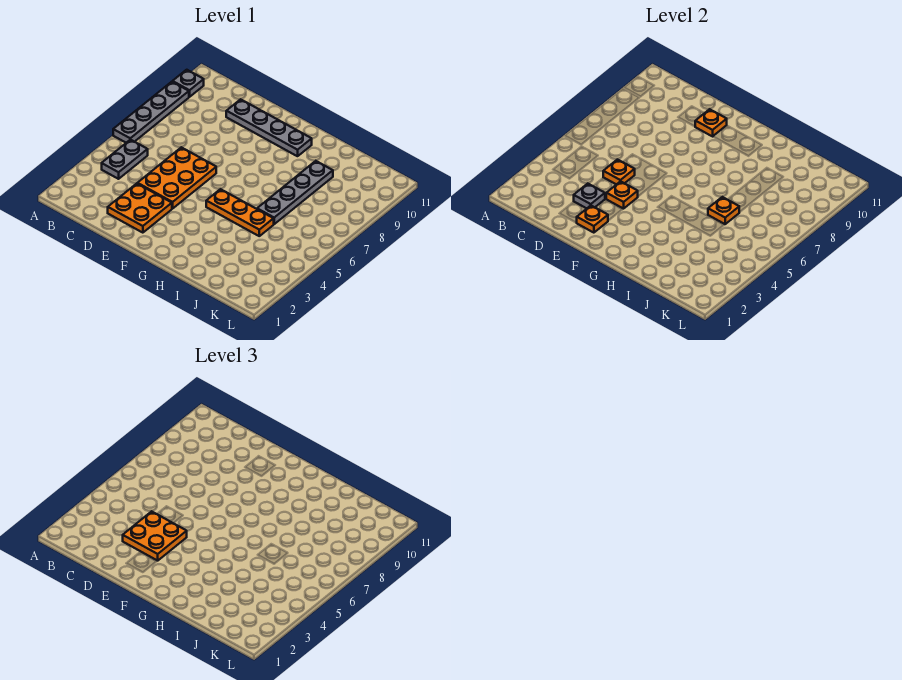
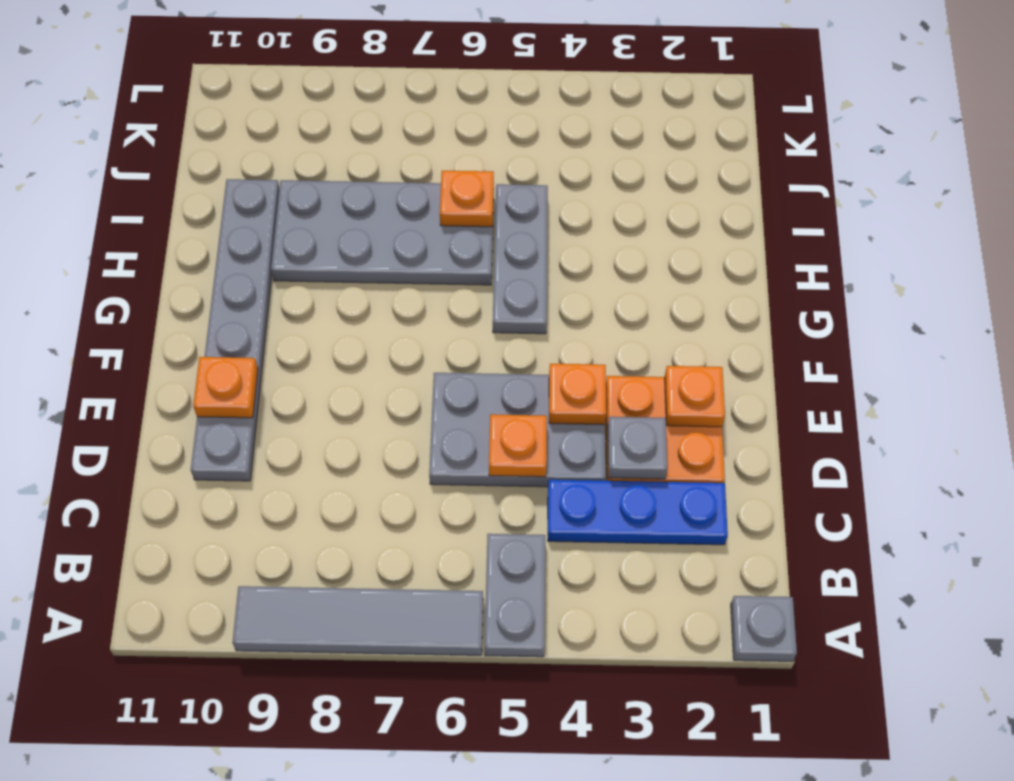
grey plate A6:A9 level 1 -> grey tile A6:A9 level 1
grey plate A10 level 1 -> grey plate A1 level 1
grey plate B4:B5 level 1 -> grey plate A5:B5 level 1
none -> blue plate C2:C4 level 1
orange plate D3:E4 level 3 -> none
orange plate D4:E6 level 1 -> grey plate D4:E6 level 1
grey plate D10:G10 level 1 -> grey plate D10:I10 level 1
orange plate G5:I5 level 1 -> grey plate G5:I5 level 1
grey plate I6:I9 level 1 -> grey plate H6:I9 level 1

